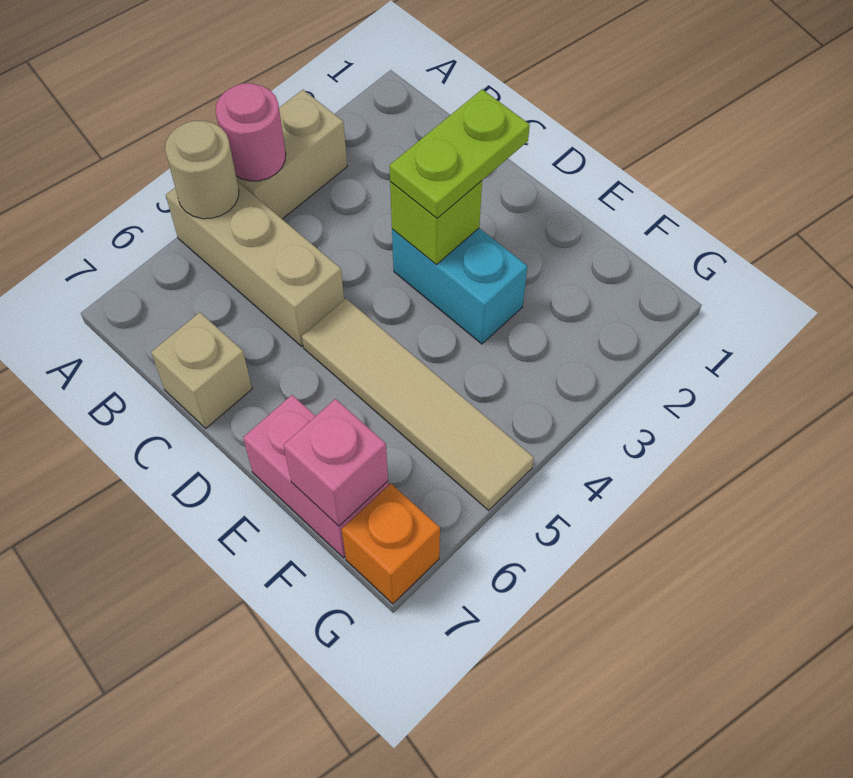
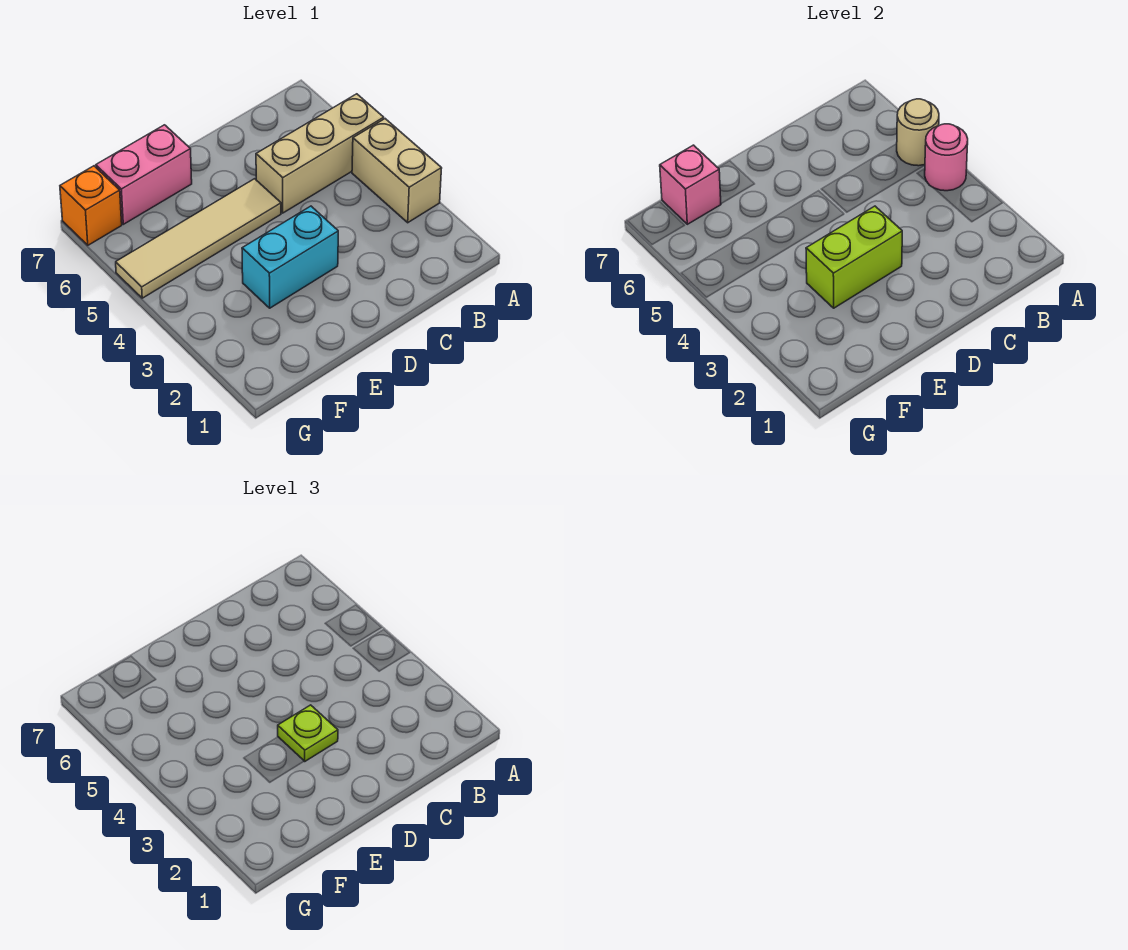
tan brick C7 level 1 -> none
lime plate D2:D3 level 3 -> lime plate D3 level 3
lime brick D3 level 2 -> lime brick D3:E3 level 2

